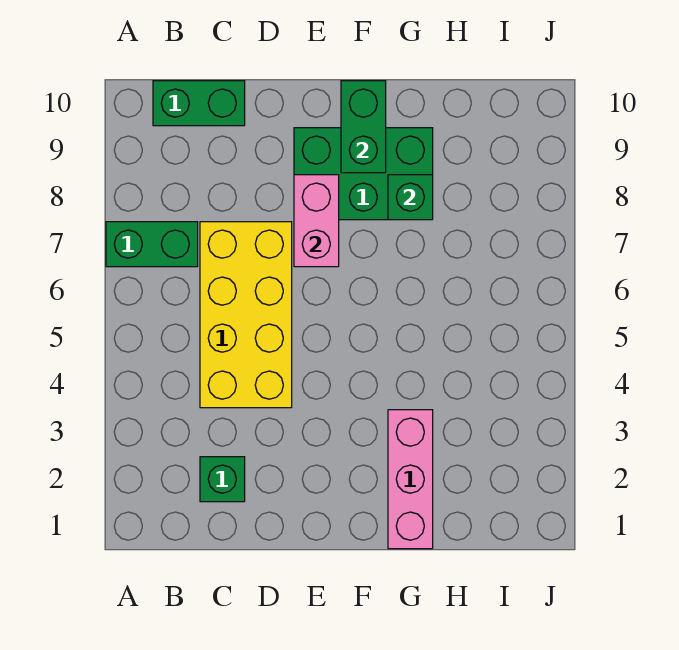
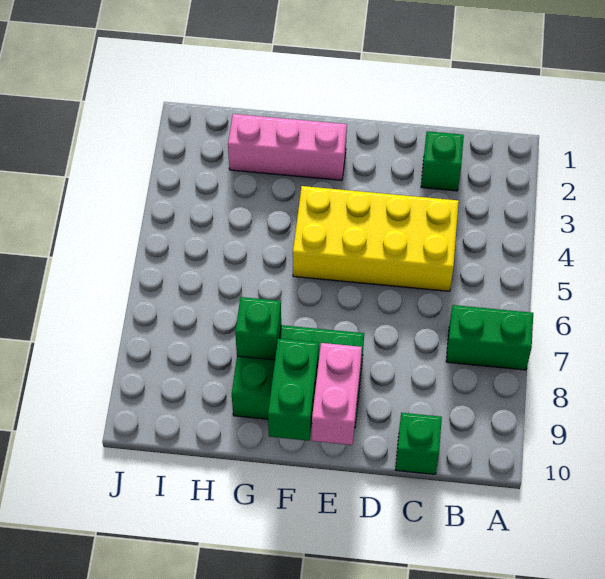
green brick B10:C10 level 1 -> green brick C10 level 1
yellow brick C4:D7 level 1 -> yellow brick C4:F5 level 1
pink brick E7:E8 level 2 -> pink brick E9:E10 level 2
pink brick G1:G3 level 1 -> pink brick F2:H2 level 1

